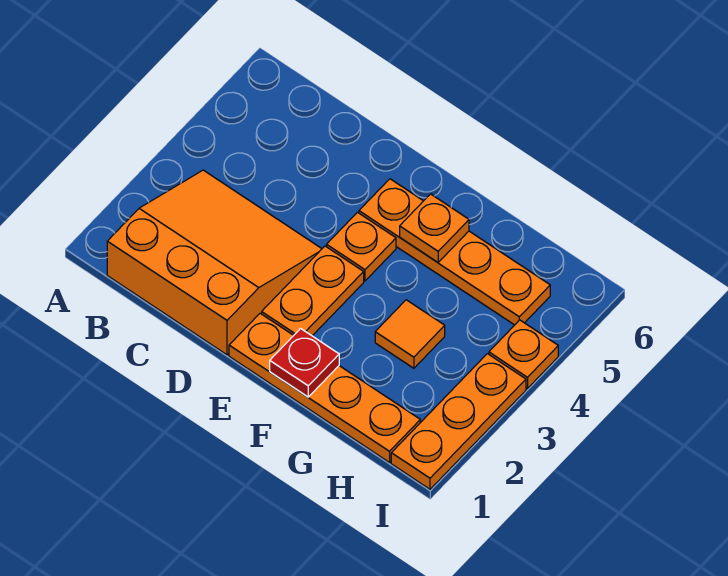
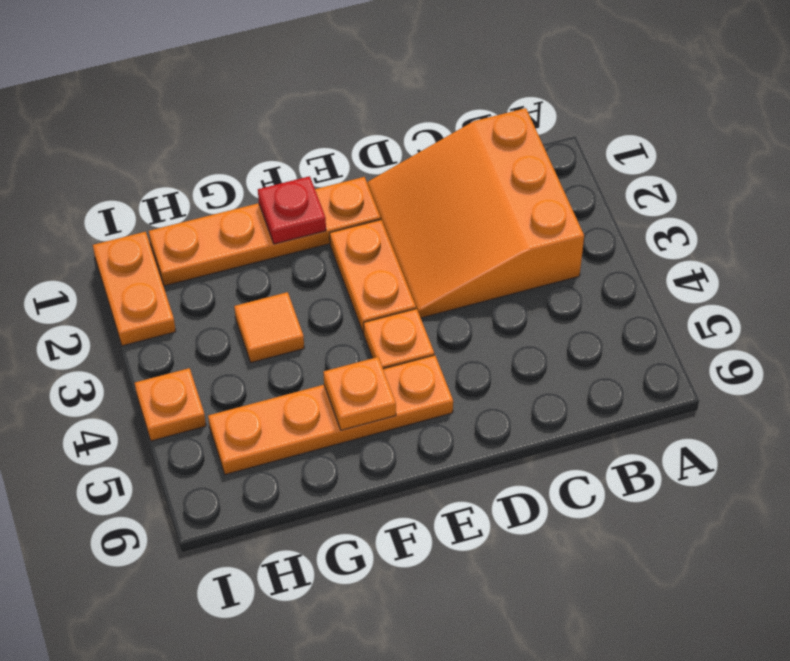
orange slope B1:D3 level 1 top 1 -> orange slope B1:D3 level 1 top B
orange plate I1:I3 level 1 -> orange plate I1:I2 level 1

